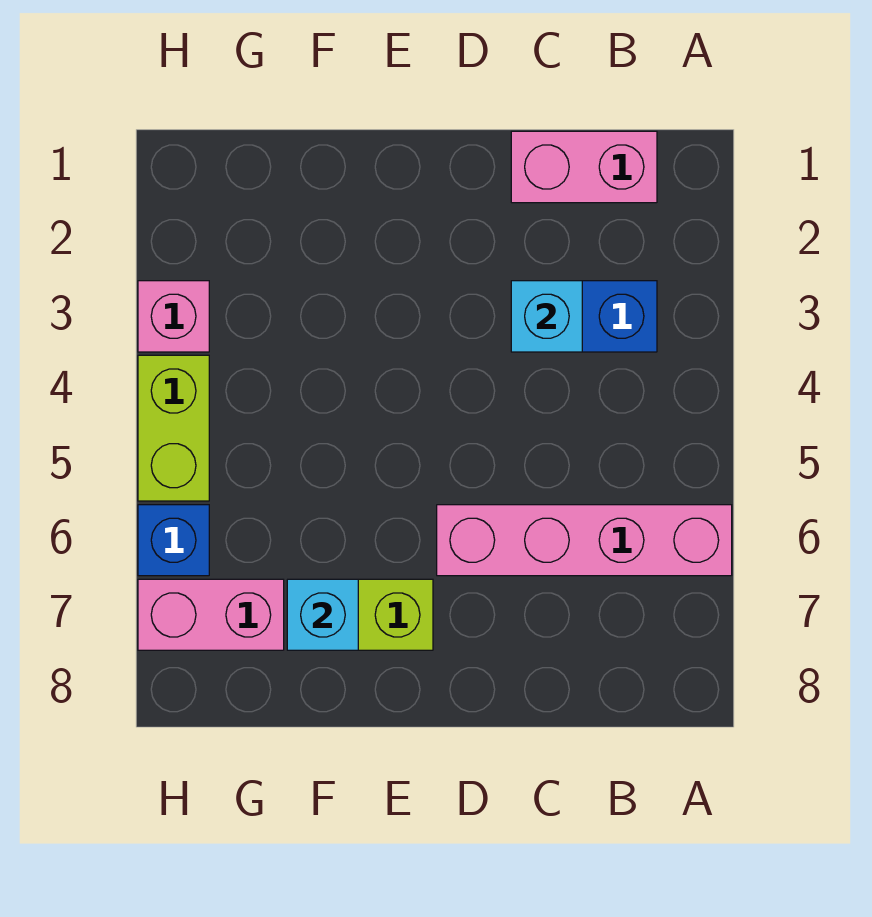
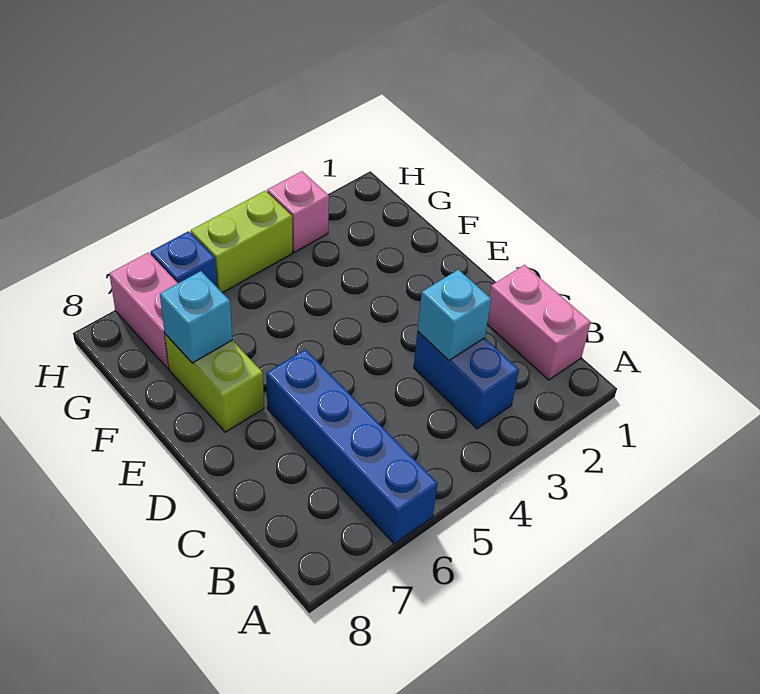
pink brick A6:D6 level 1 -> blue brick A6:D6 level 1

